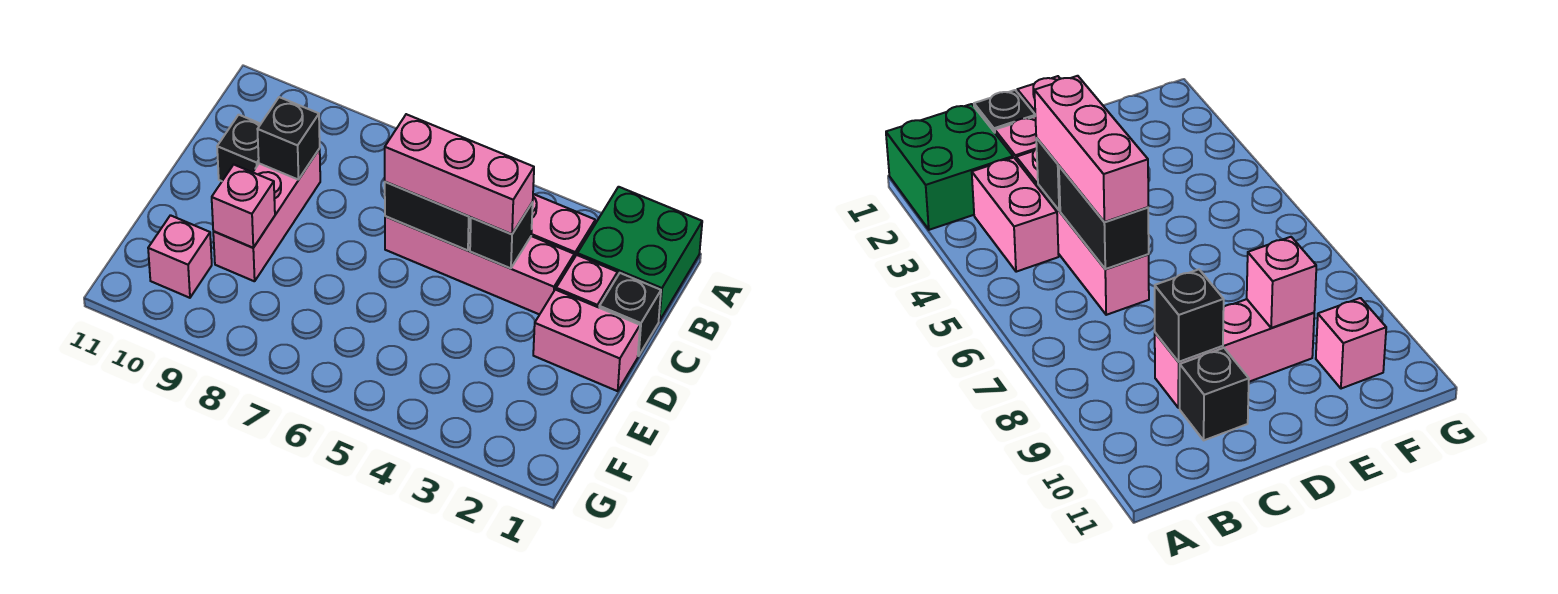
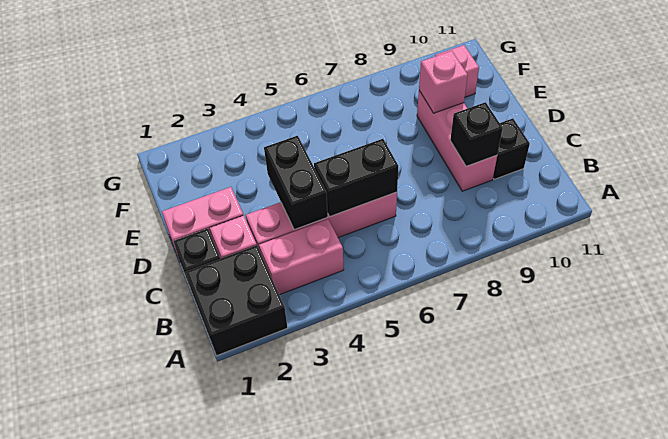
green brick A1:B2 level 1 -> black brick A1:B2 level 1
black brick C4 level 2 -> black brick C4:D4 level 2
pink brick C4:C6 level 3 -> none

